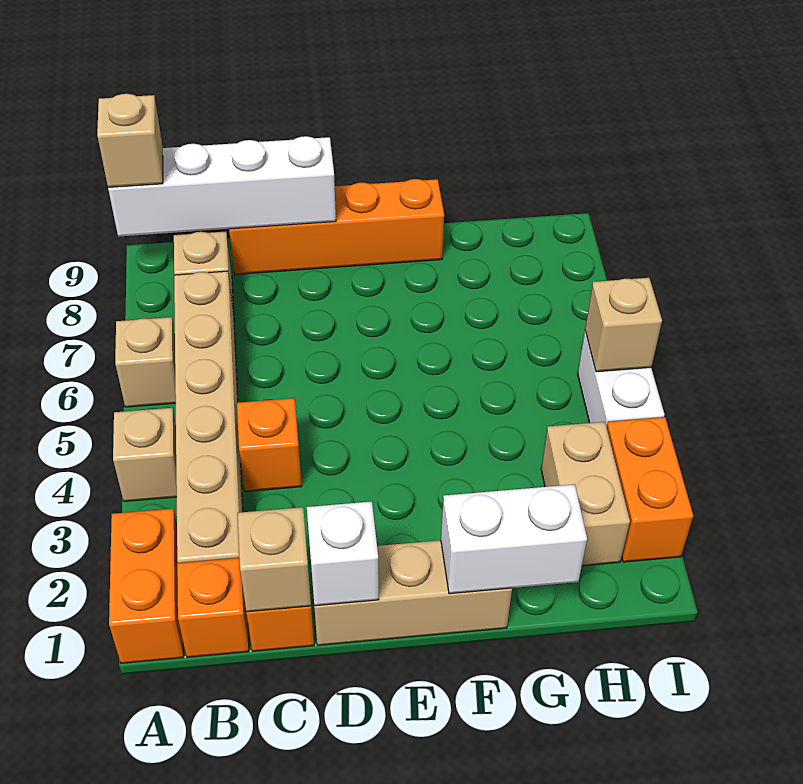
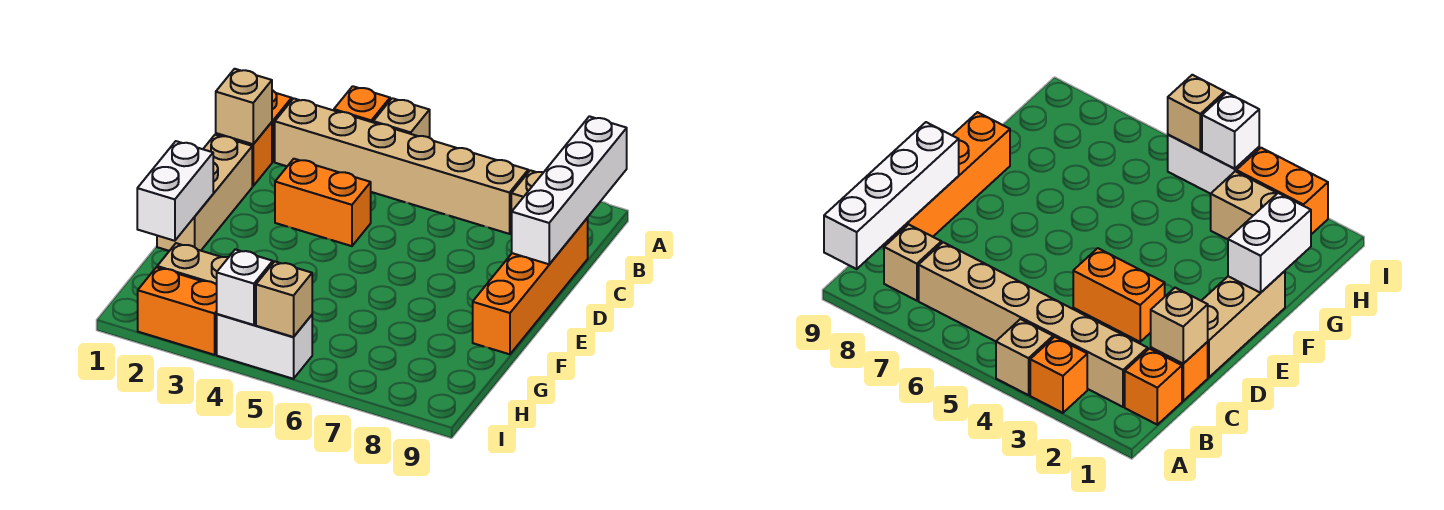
orange brick A1:A2 level 1 -> orange brick D3:D4 level 1
tan brick A6 level 1 -> none
tan brick A9 level 3 -> none
orange brick C4 level 1 -> orange brick A3 level 1
white brick D1 level 2 -> white brick I4 level 2

